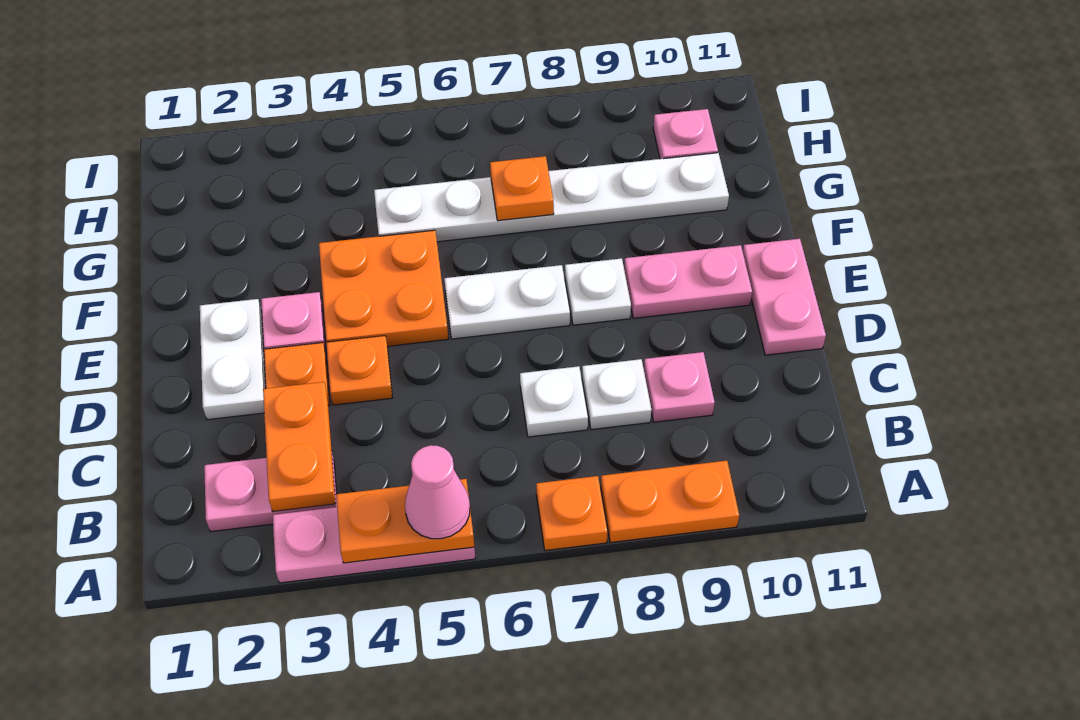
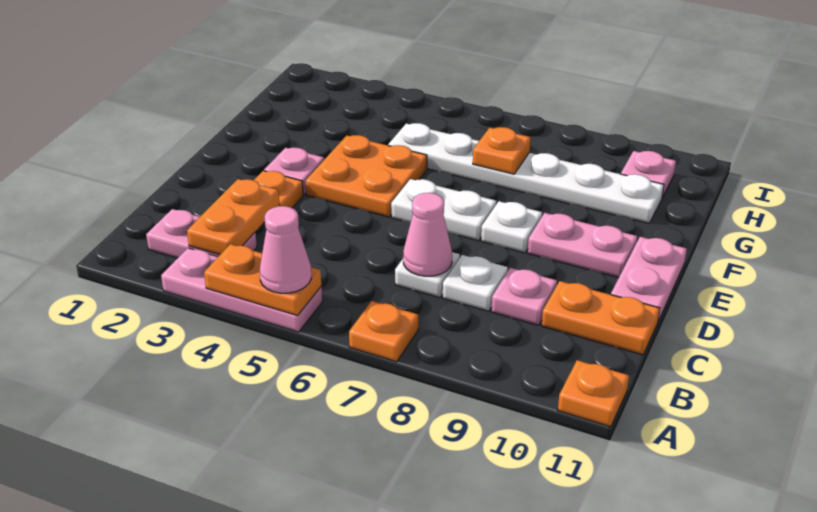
orange plate A8:A9 level 1 -> orange plate C10:C11 level 1
none -> pink cone C7 level 2
white plate D2:E2 level 1 -> none
orange plate D4 level 1 -> orange plate A11 level 1

